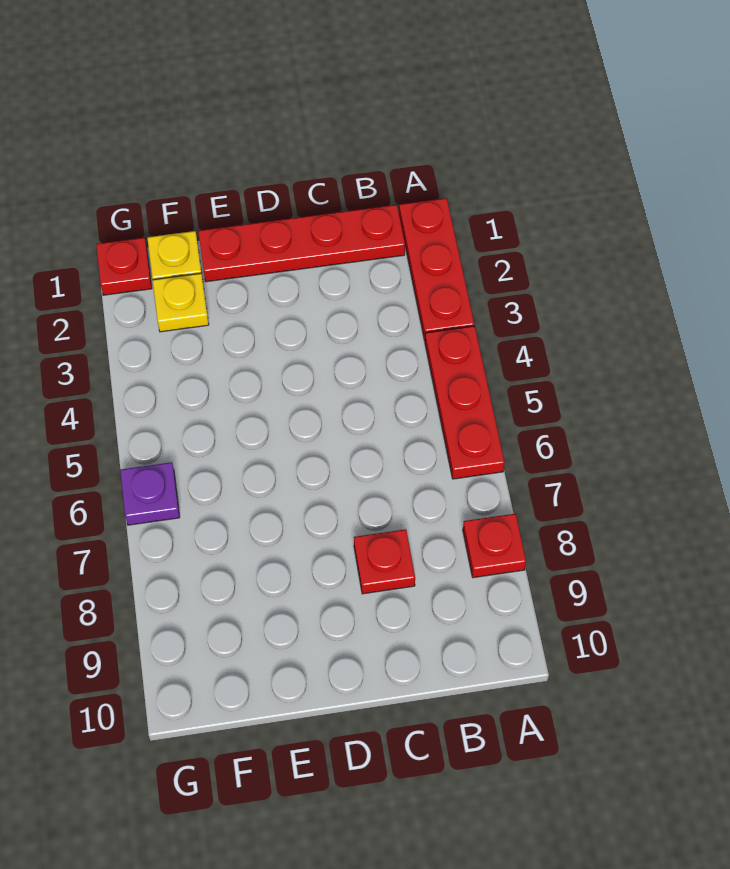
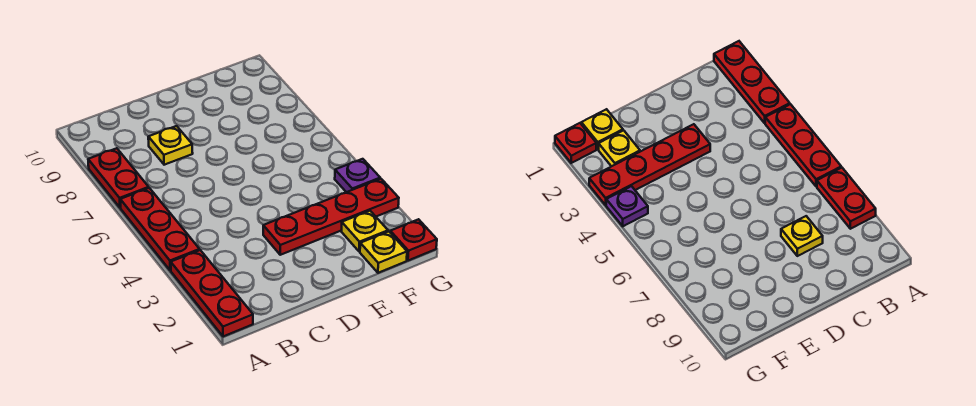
red plate A8 level 1 -> red plate A7:A8 level 1
red plate B1:E1 level 1 -> red plate D3:G3 level 1
red plate C8 level 1 -> yellow plate C8 level 1
purple plate G6 level 1 -> purple plate G4 level 1

